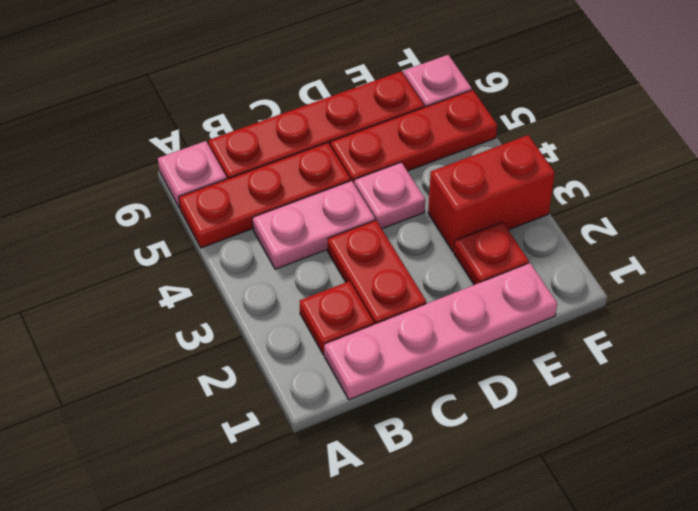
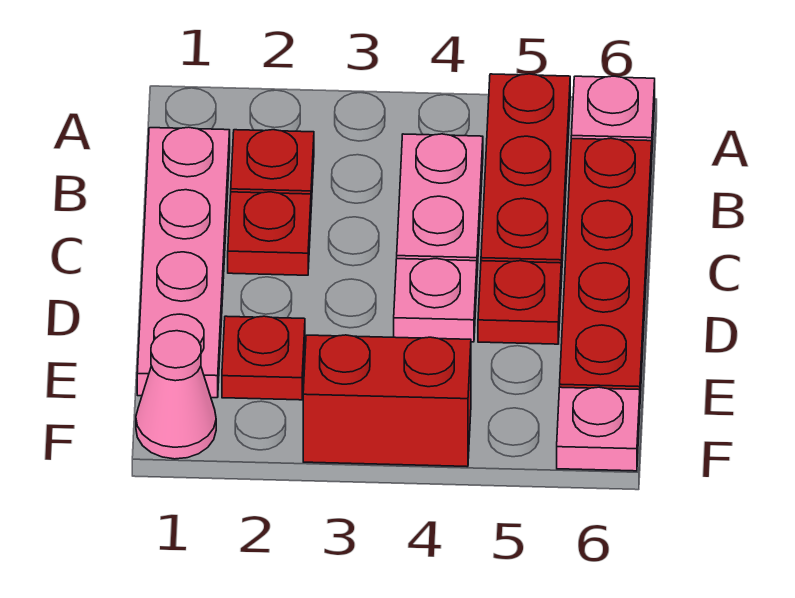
red plate C2:C3 level 1 -> red plate C2 level 1
red plate D5:F5 level 1 -> red plate D5 level 1
red brick E3:F3 level 1 -> red brick F3:F4 level 1
none -> pink cone F1 level 1

